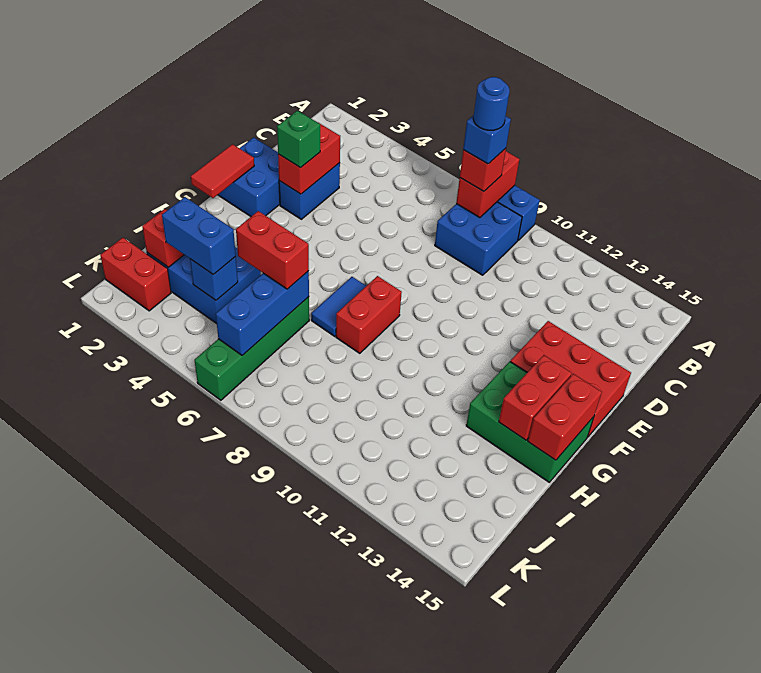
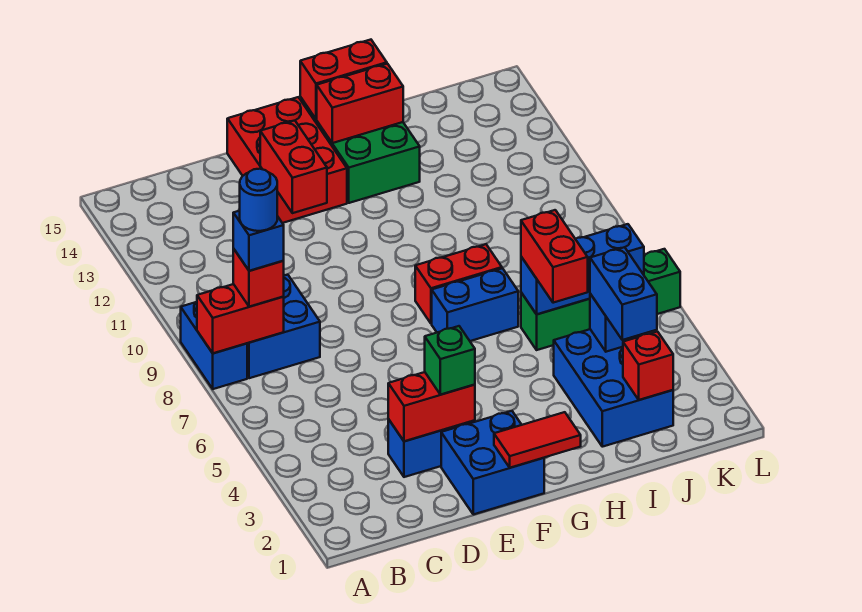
blue tile G7:H7 level 1 -> blue brick G7:H7 level 1
red brick K1:K2 level 1 -> red brick E12:E13 level 2

